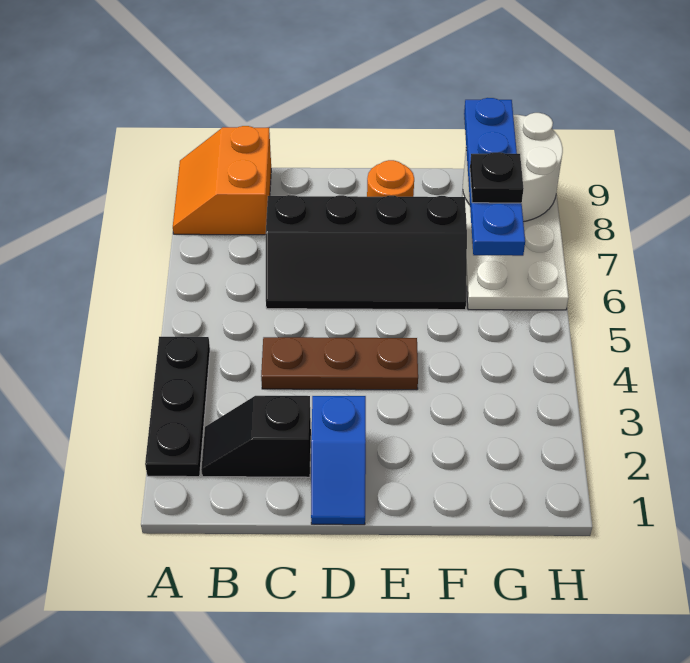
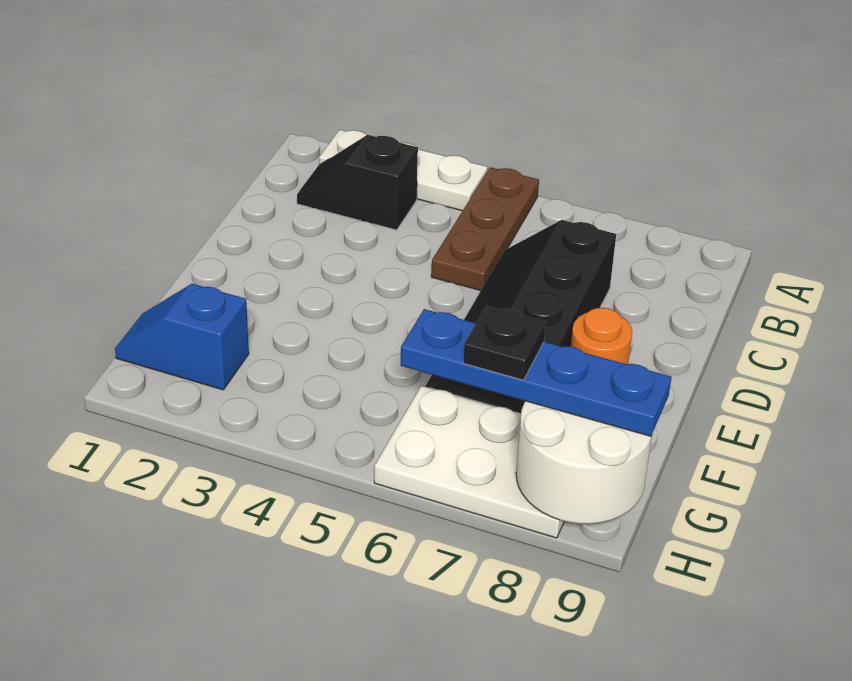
black plate A2:A4 level 1 -> white plate A2:A4 level 1
orange slope A8:B9 level 1 top B -> none
black slope B2:C2 level 1 top C -> black slope B2:B3 level 1 top 3
brown plate C4:E4 level 1 -> brown plate A5:C5 level 1
blue slope D1:D2 level 1 top 2 -> blue slope G1:G2 level 1 top 2

